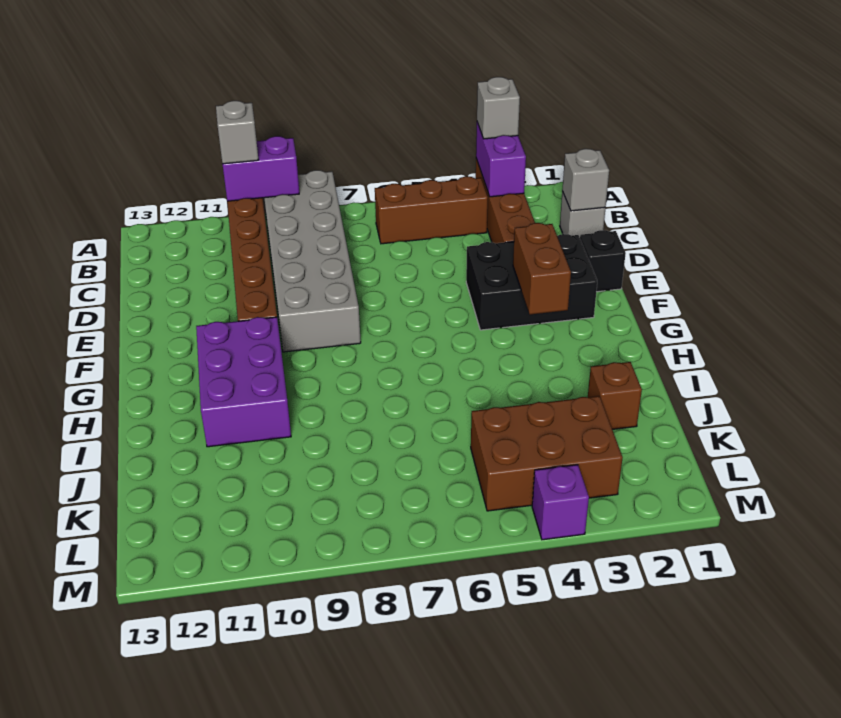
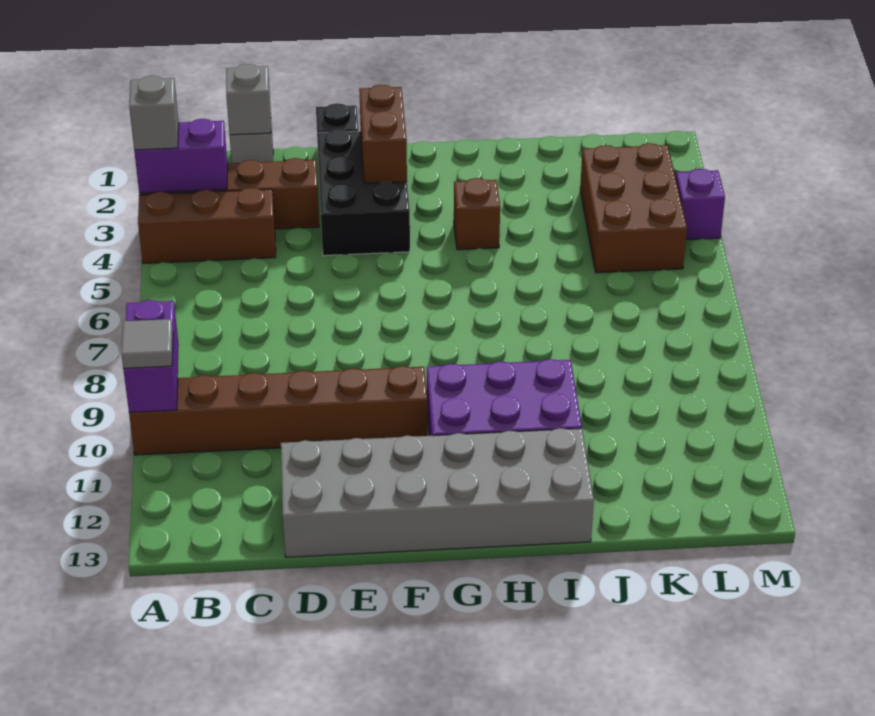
grey brick A8:F9 level 1 -> grey brick D12:I13 level 1
grey brick A10 level 3 -> grey tile A10 level 3
brown brick B4:B6 level 1 -> brown brick A4:C4 level 1
brown brick F3:G3 level 2 -> brown brick F2:F3 level 2
brown brick J2 level 1 -> brown brick H4 level 1

